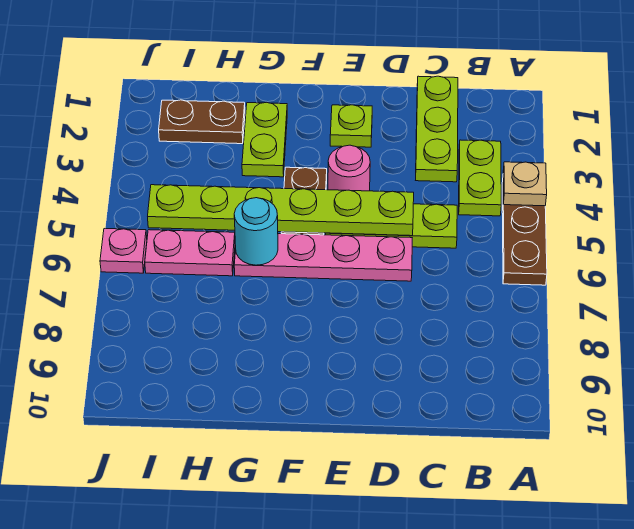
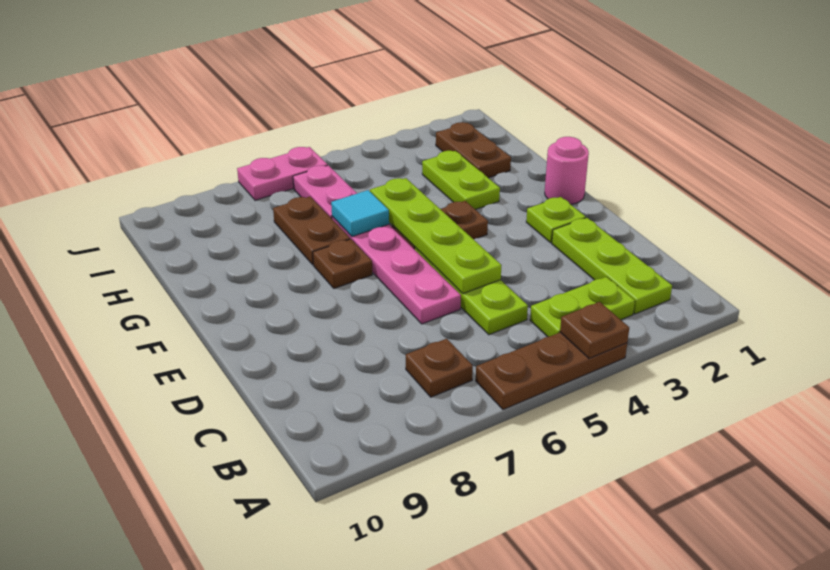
tan plate A4 level 2 -> brown plate A4 level 2
none -> brown plate B7 level 1
lime plate C1:C3 level 1 -> lime plate B2:D2 level 1
lime plate D5:I5 level 2 -> lime plate D5:G5 level 2
pink round brick E4 level 1 -> pink round brick F1 level 1
none -> brown plate F7 level 1
lime plate G2:G3 level 1 -> lime plate G3:H3 level 1
cyan round brick G6 level 2 -> cyan tile G6 level 2
none -> brown plate G7:H7 level 1
pink plate J6 level 1 -> pink plate J6:J7 level 1

